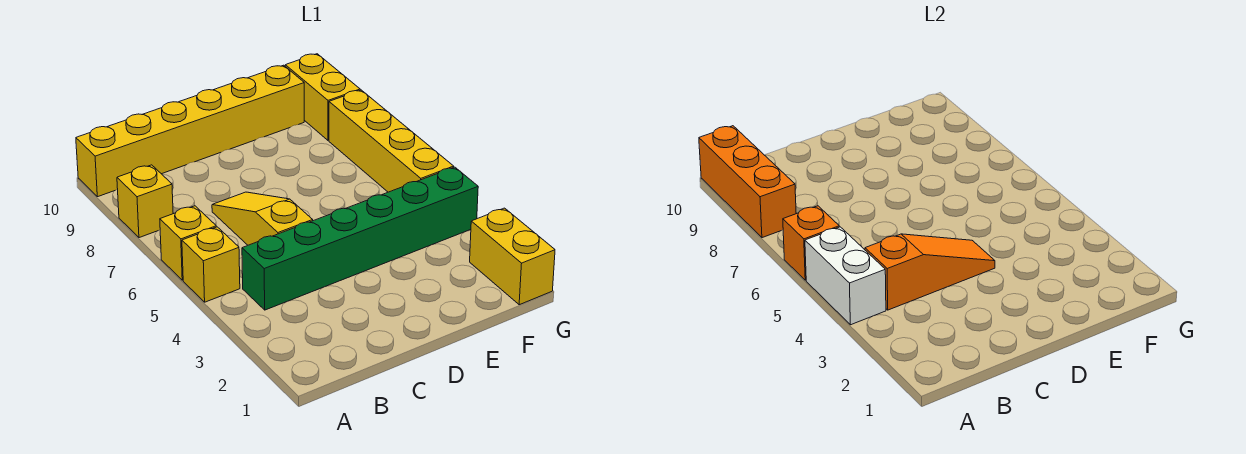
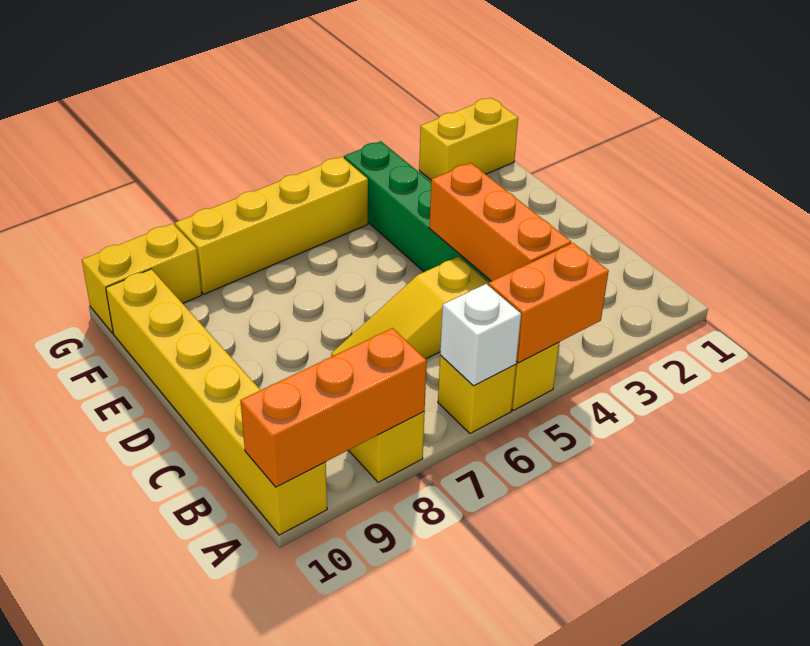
white brick A4:A5 level 2 -> orange brick A4:A5 level 2
orange brick A6 level 2 -> white brick A6 level 2
orange slope B4:D4 level 2 top B -> orange brick B4:D4 level 2

